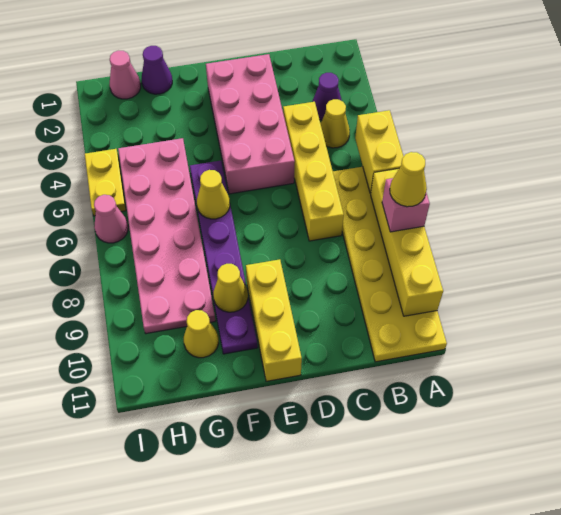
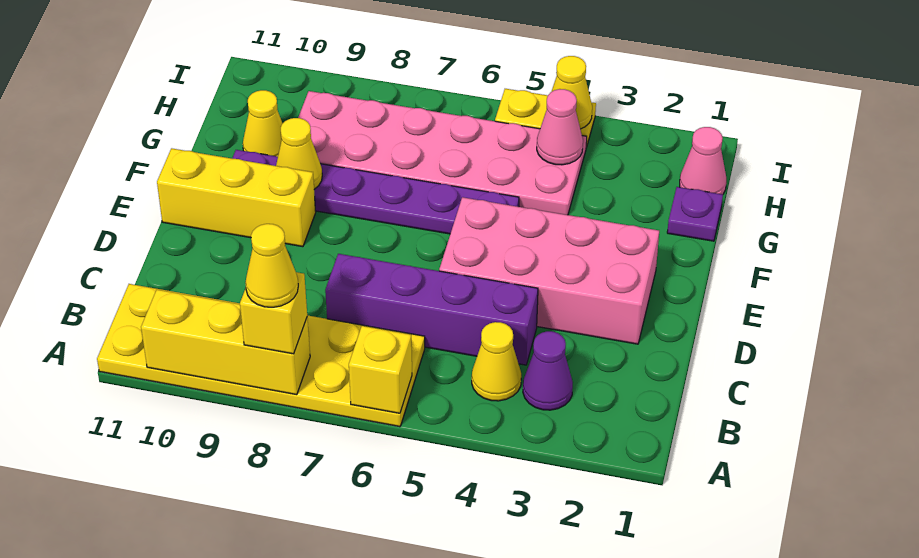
yellow brick A5:A6 level 2 -> yellow brick A6 level 2
yellow brick A7:A10 level 2 -> yellow brick A8:A10 level 2
pink brick A8 level 3 -> yellow brick A8 level 3
yellow brick C4:C7 level 1 -> purple brick C4:C7 level 1
yellow cone F6 level 2 -> yellow cone I4 level 2
purple cone G1 level 1 -> purple plate G1 level 1
pink cone I6 level 1 -> pink cone H4 level 2

